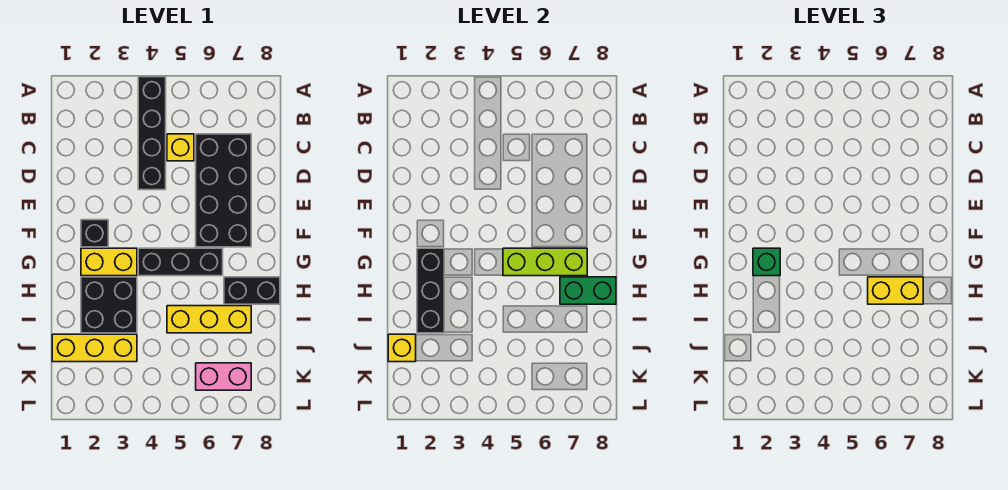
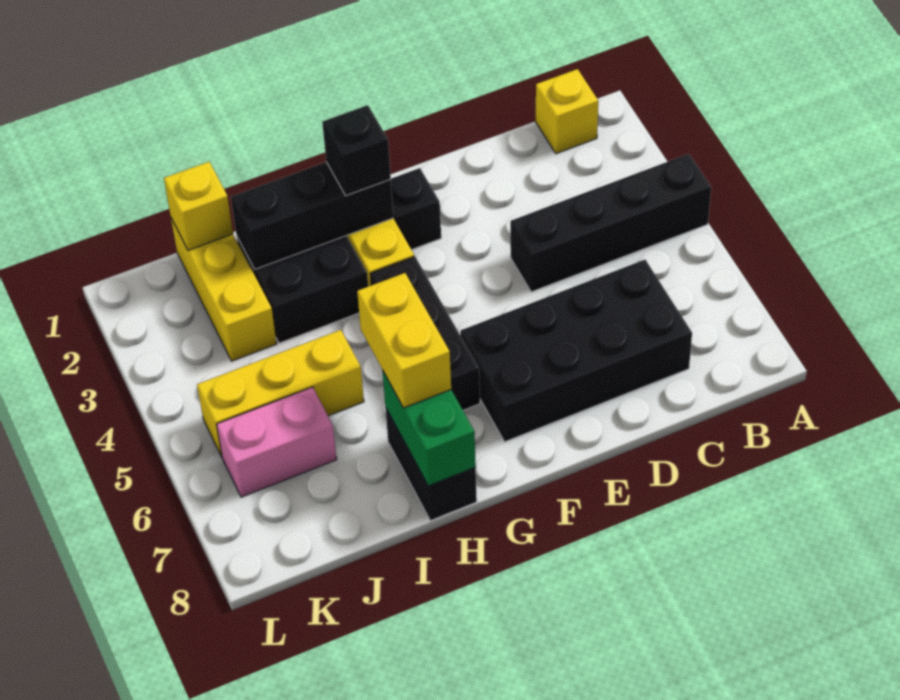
yellow brick C5 level 1 -> yellow brick B1 level 1
green brick G2 level 3 -> black brick G2 level 3
lime brick G5:G7 level 2 -> none
yellow brick I5:I7 level 1 -> yellow brick I5:K5 level 1
pink brick K6:K7 level 1 -> pink brick J6:K6 level 1

